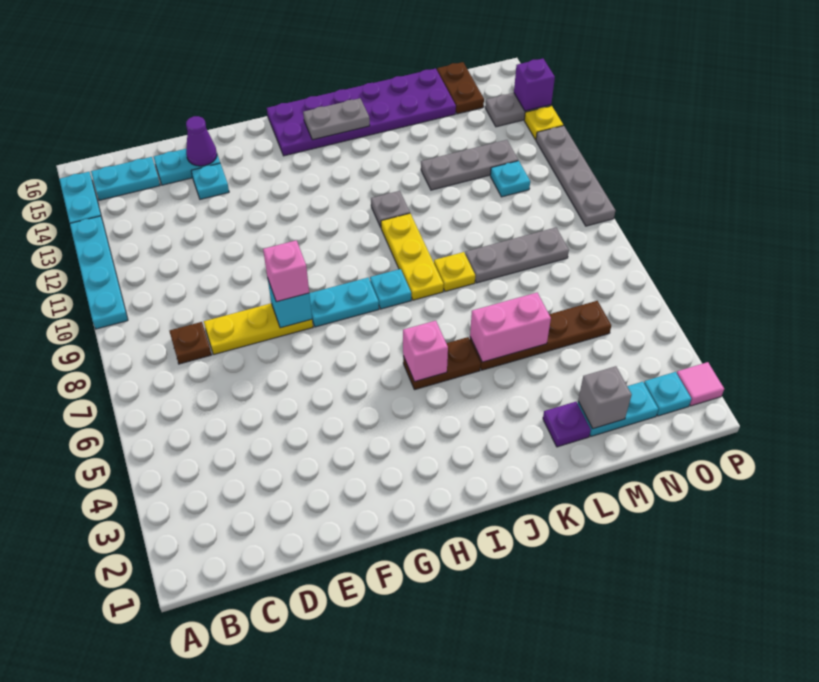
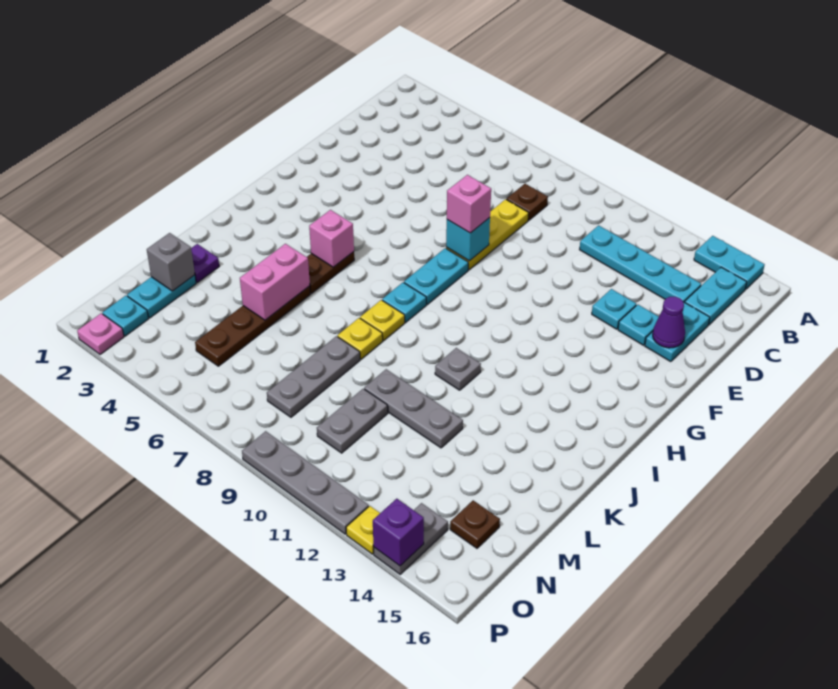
cyan plate A10:A13 level 1 -> cyan plate C11:C14 level 1
purple plate H15:M16 level 1 -> none
grey plate I15:J15 level 2 -> grey plate M10:N10 level 1
yellow plate J8:J10 level 1 -> yellow plate J8 level 1
grey plate L12:N12 level 1 -> grey plate L10:L12 level 1
cyan plate N11 level 1 -> cyan plate E13 level 1
brown plate N15:N16 level 1 -> brown plate N15 level 1
pink tile P2 level 1 -> pink plate P2 level 1

